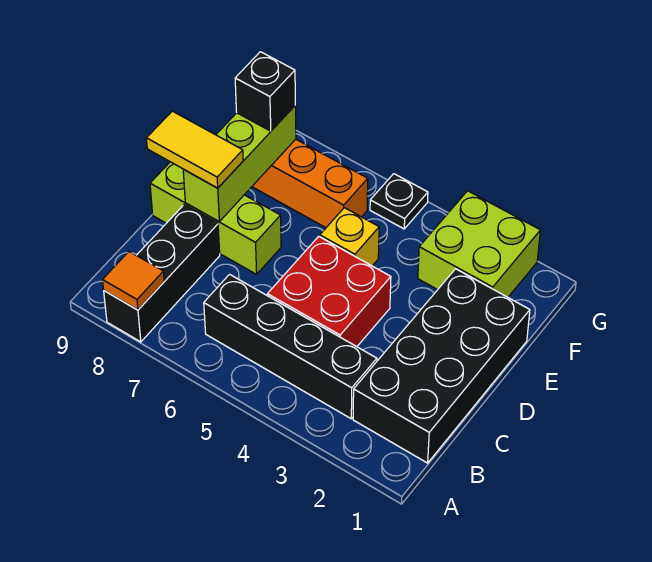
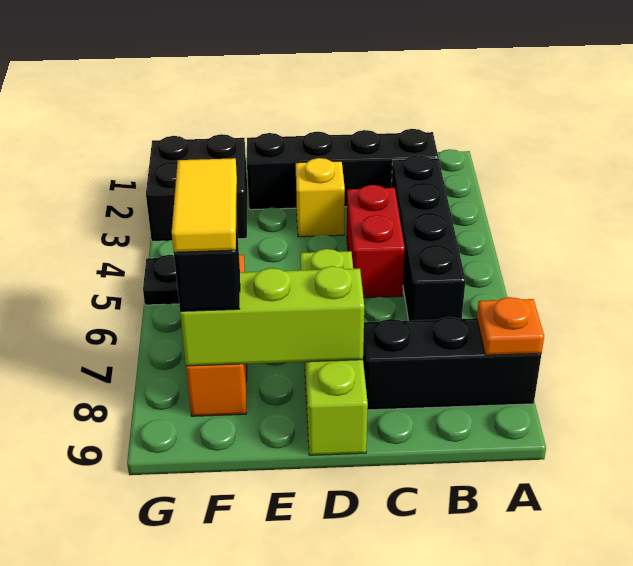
orange tile A8 level 2 -> orange plate A8 level 2
black brick B1:E2 level 1 -> black brick B2:E2 level 1
red brick C4:D5 level 1 -> red brick C4:C5 level 1
lime brick D7:D9 level 1 -> lime brick D6:D9 level 1
yellow tile D8:D9 level 3 -> yellow tile F7:F8 level 4
yellow brick E5 level 1 -> yellow brick D3 level 1
lime brick F2:G3 level 1 -> black brick F2:G3 level 1

